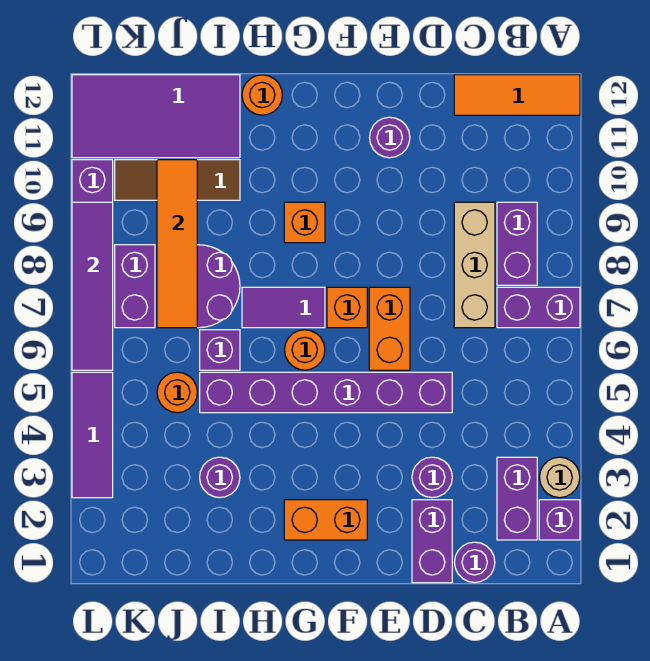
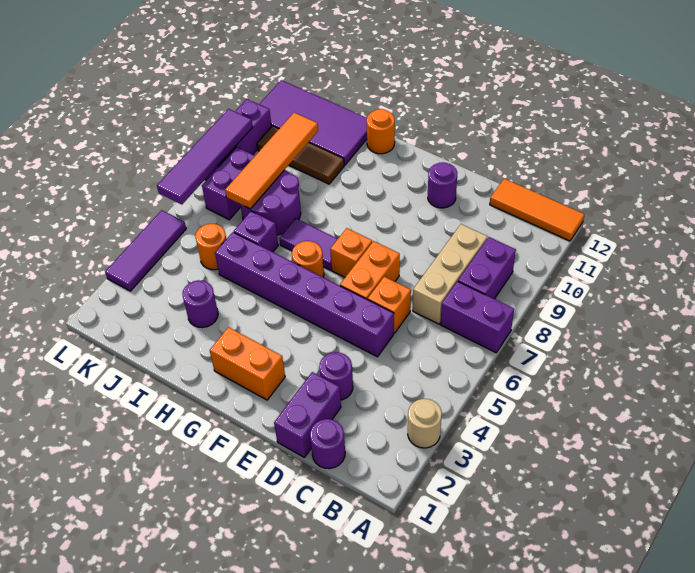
purple brick A2 level 1 -> none
purple brick B2:B3 level 1 -> none
orange brick G9 level 1 -> orange brick D6 level 1

